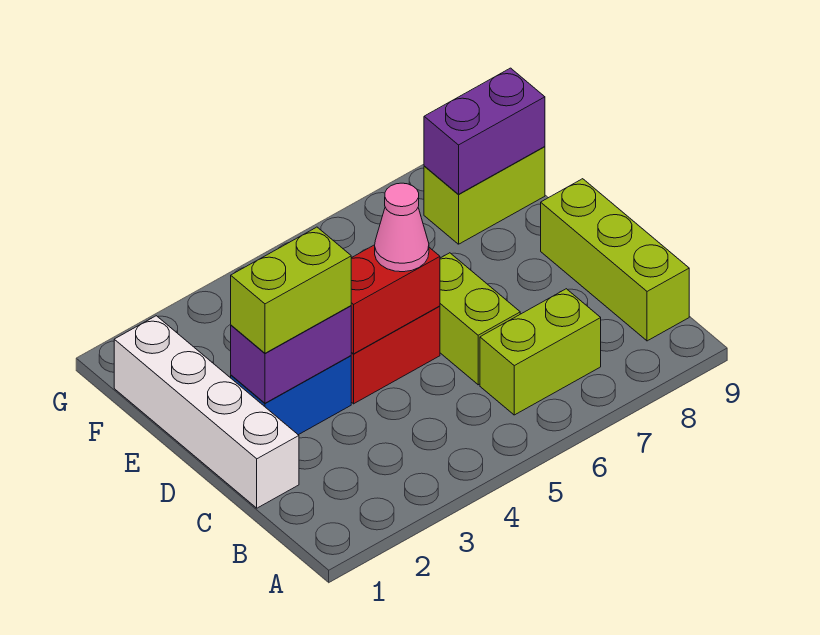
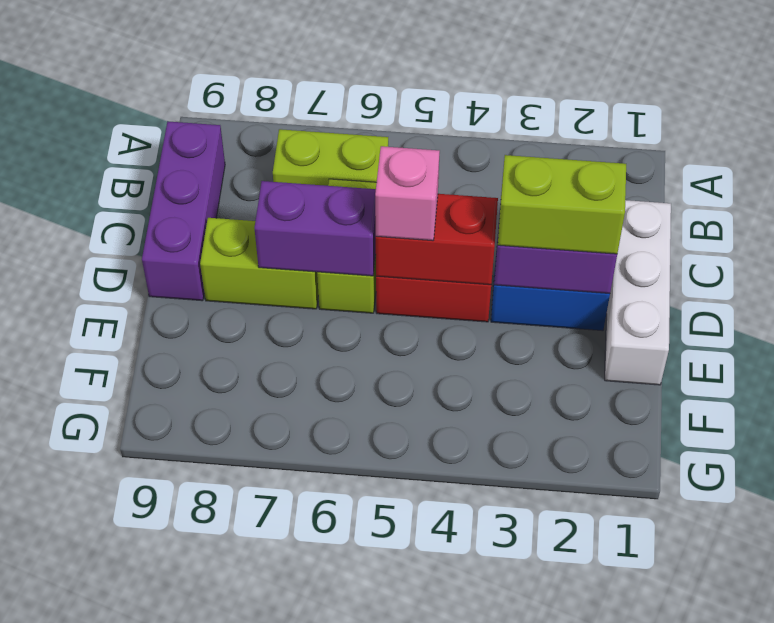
lime brick B9:D9 level 1 -> purple brick B9:D9 level 1
white brick C1:F1 level 1 -> white brick C1:E1 level 1
pink cone D5 level 3 -> pink brick D5 level 3
lime brick F8:F9 level 1 -> lime brick D7:D8 level 1
purple brick F8:F9 level 2 -> purple brick D6:D7 level 2

